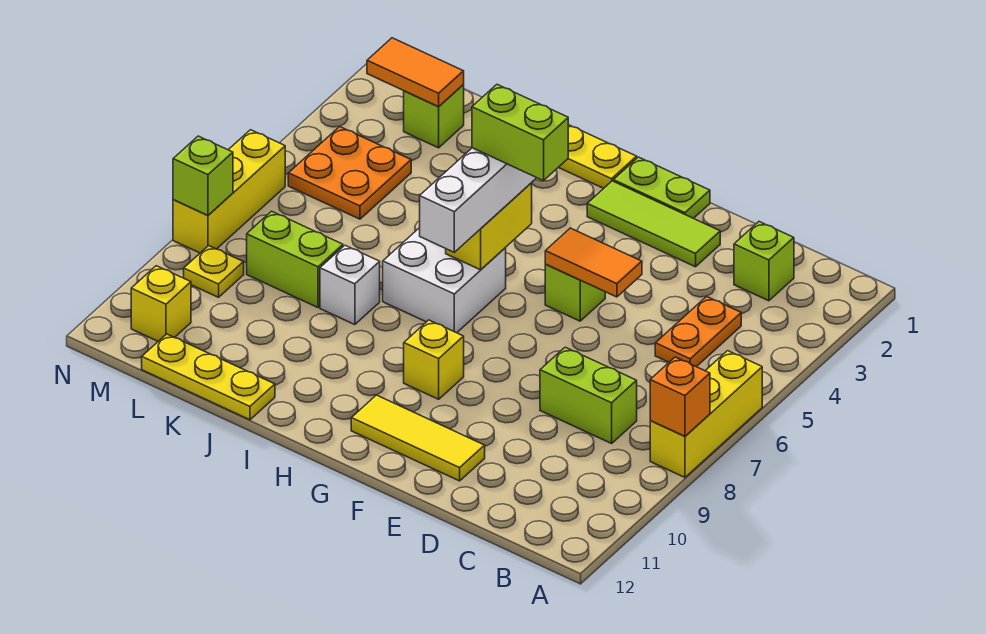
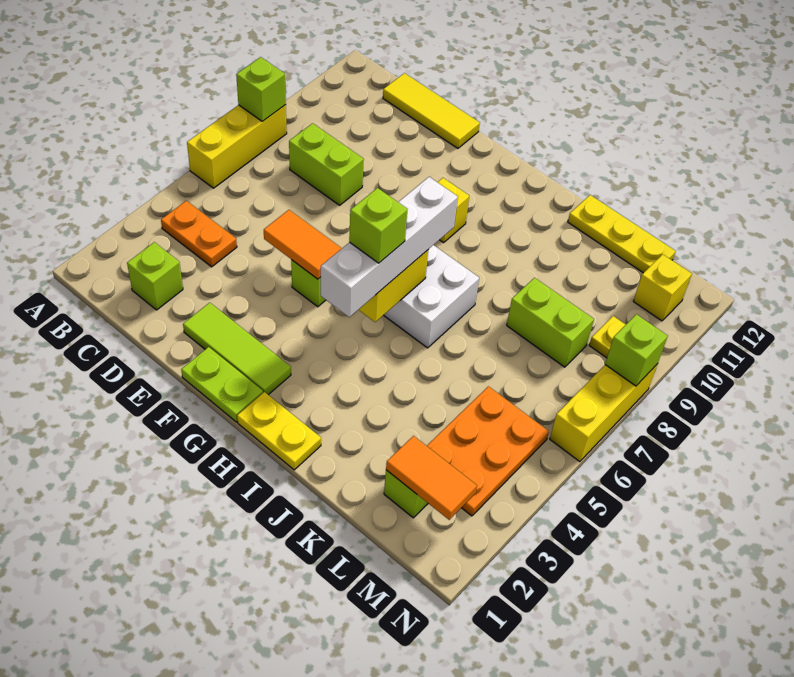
orange brick A8 level 2 -> lime brick A8 level 2
orange plate C4:C5 level 1 -> orange plate B4:C4 level 1
yellow tile E11:G11 level 1 -> yellow tile C12:E12 level 1
lime brick G5:H5 level 4 -> lime brick H5 level 4
white brick J8 level 1 -> none
orange plate L4:M5 level 1 -> orange plate L3:M5 level 1

